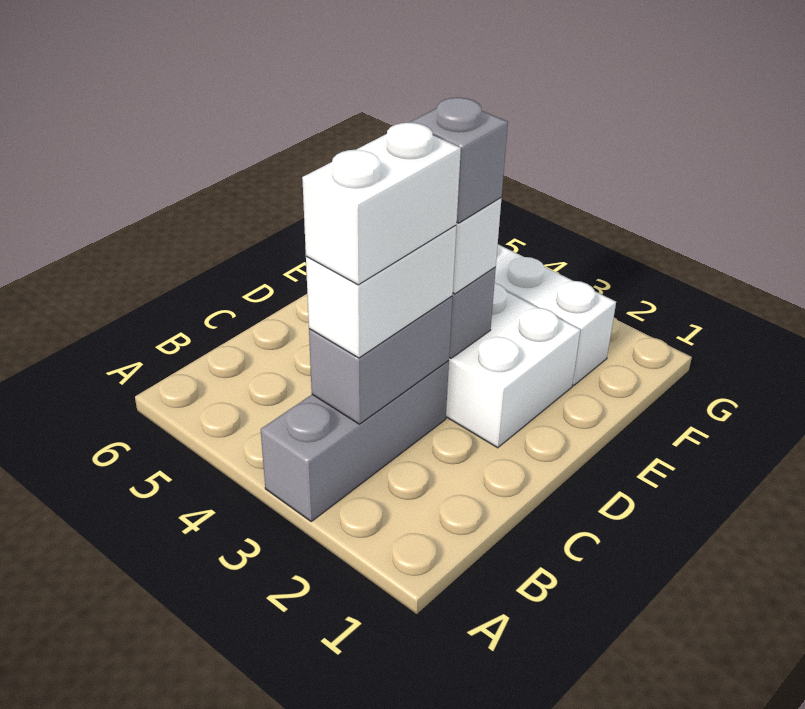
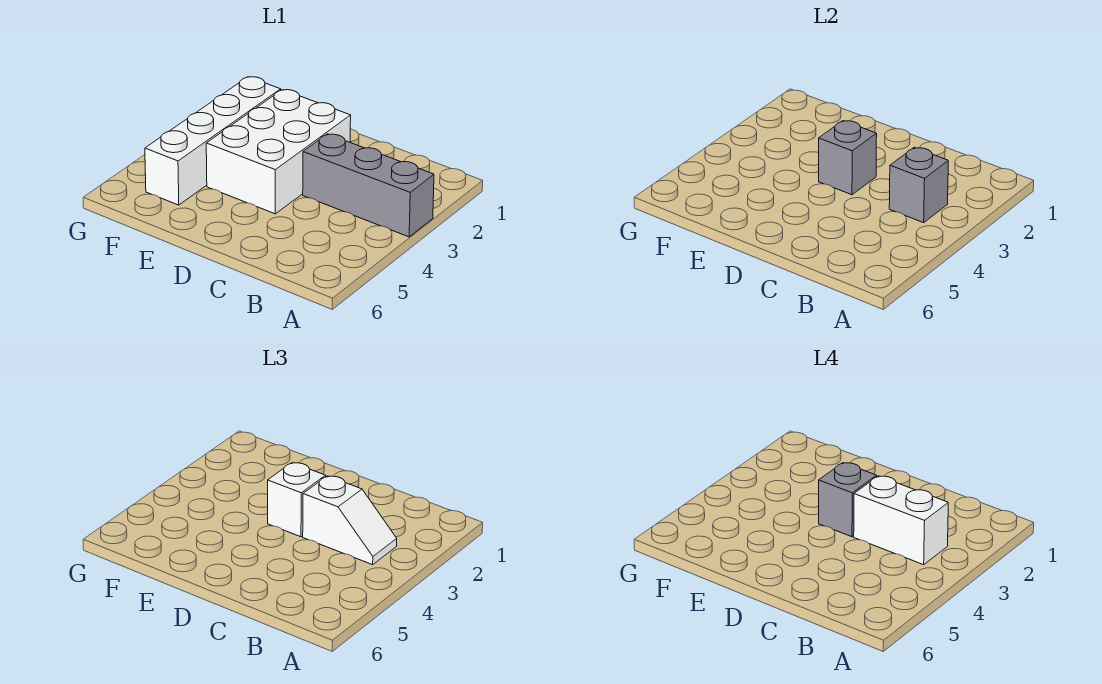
grey brick B3:C3 level 2 -> grey brick B3 level 2
white brick B3:C3 level 3 -> white slope B3:C3 level 3 top C

